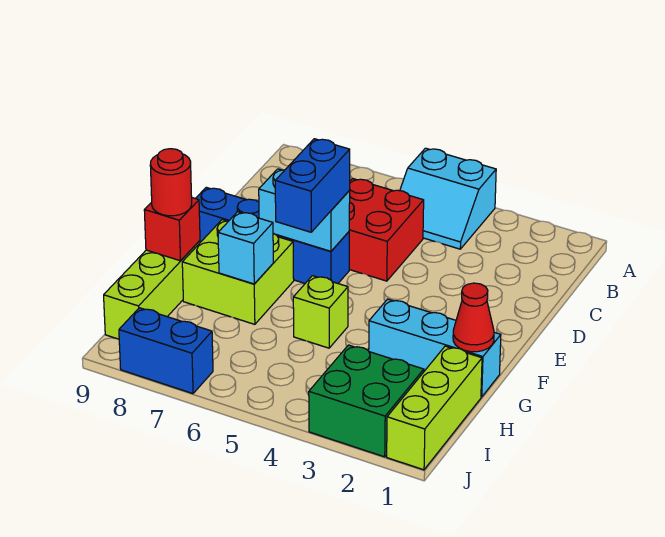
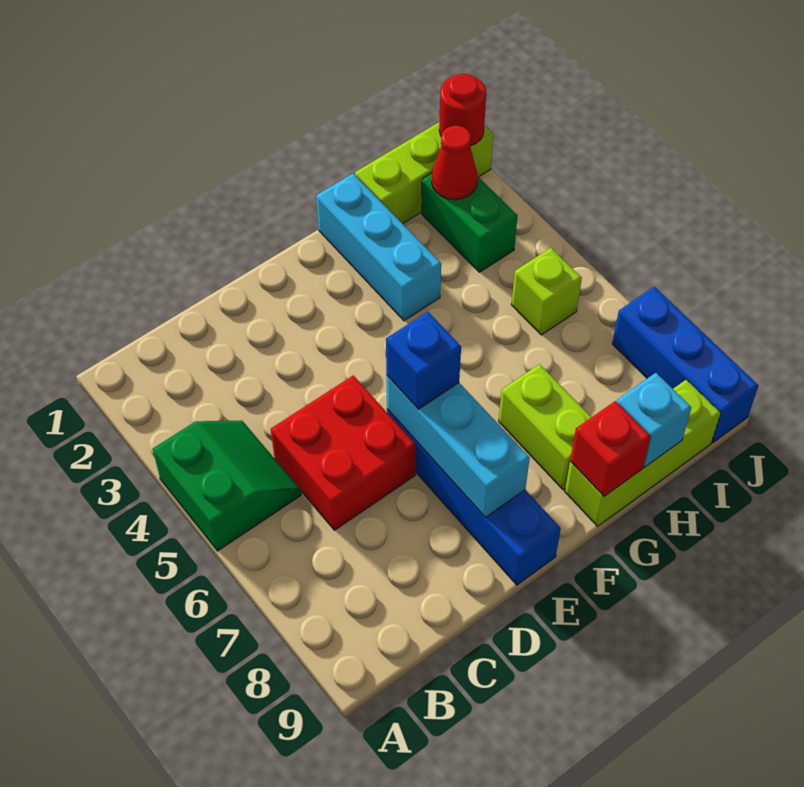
cyan slope A4:B5 level 1 top A -> green slope A4:B5 level 1 top A
cyan brick E6:E7 level 2 -> cyan brick E6:E8 level 2
blue brick E6:F6 level 3 -> blue brick E6 level 3
lime brick F7:G8 level 1 -> lime brick G7:G8 level 1
red cone G1 level 2 -> red cone I2 level 2
lime brick G5 level 1 -> lime brick I5 level 1
cyan brick G7 level 2 -> cyan brick H9 level 2
red round brick G9 level 3 -> red round brick J1 level 2
green brick I2:J3 level 1 -> green brick I2:I3 level 1
blue brick J7:J8 level 1 -> blue brick J7:J9 level 1

